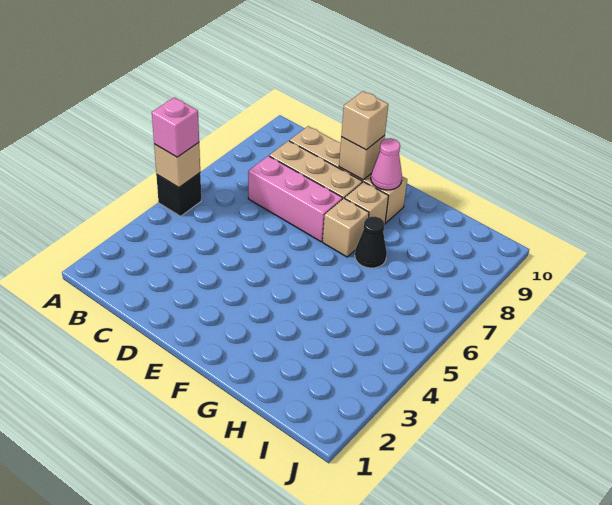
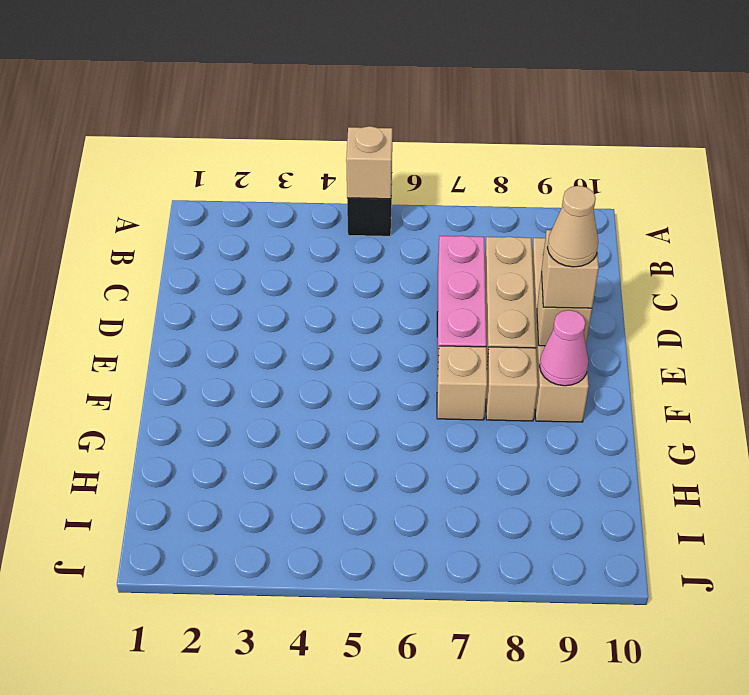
pink brick A5 level 3 -> none
none -> tan cone E9 level 4
black cone G7 level 1 -> none

